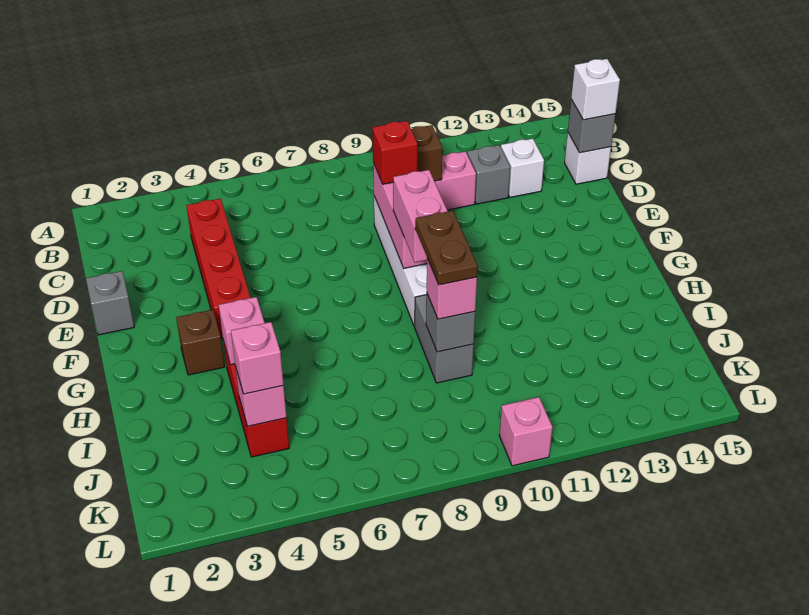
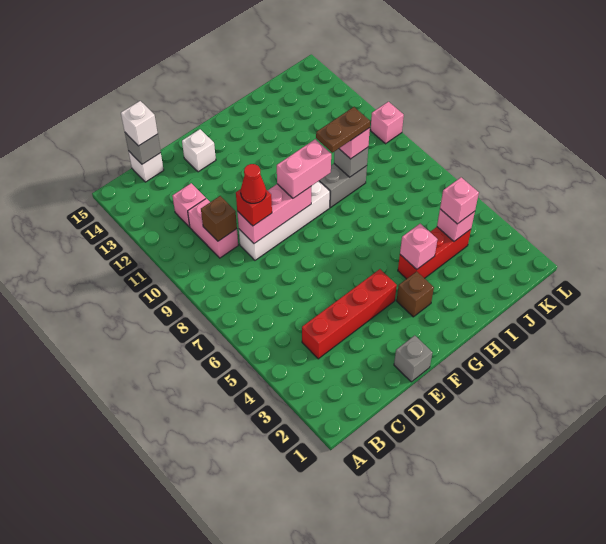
grey brick C12 level 1 -> pink brick C12 level 1
white brick C13 level 1 -> white brick E14 level 1
none -> red cone D9 level 4

